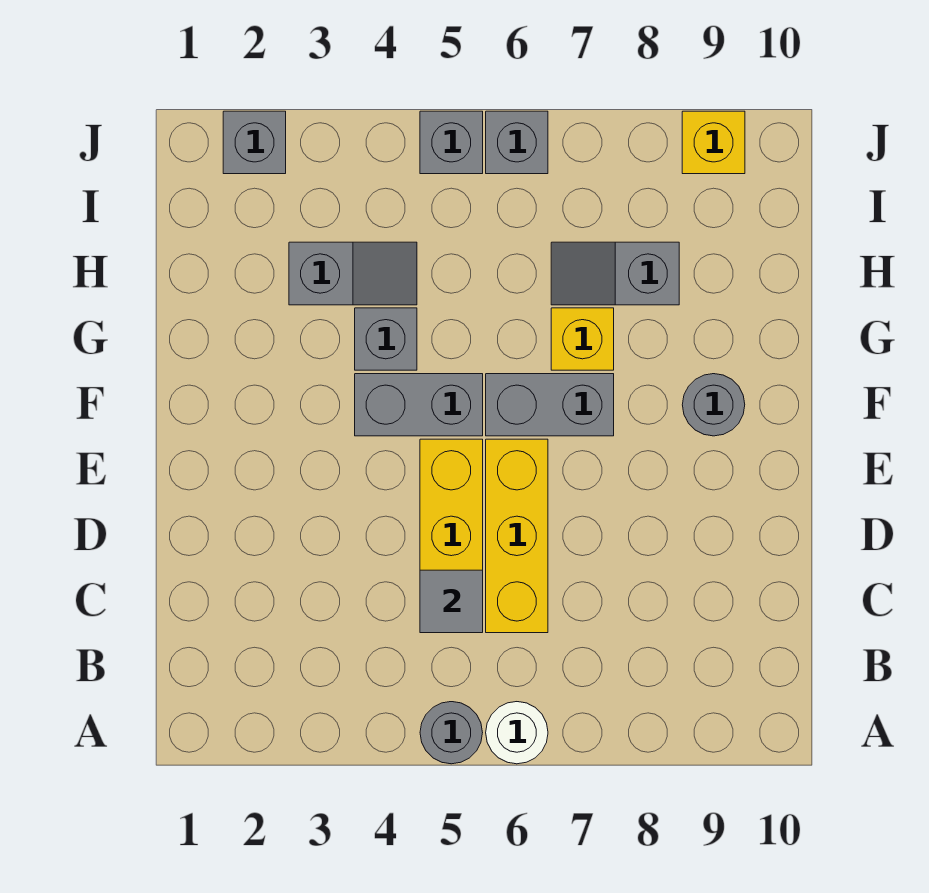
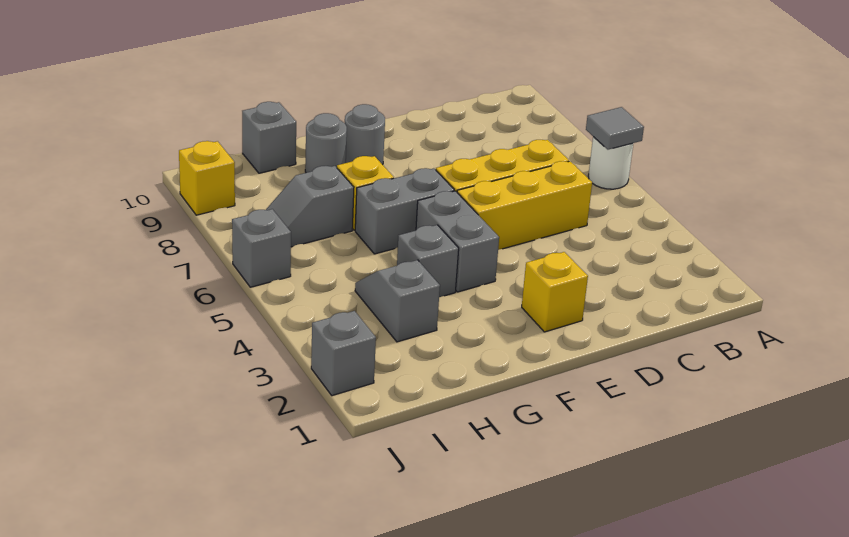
grey round brick A5 level 1 -> grey round brick G9 level 1
grey tile C5 level 2 -> grey tile A6 level 2
none -> yellow brick E2 level 1
grey brick F6:F7 level 1 -> grey brick F6:G6 level 1
grey slope H7:H8 level 1 top 8 -> grey slope H7:I7 level 1 top H
grey brick J5 level 1 -> grey brick H10 level 1

